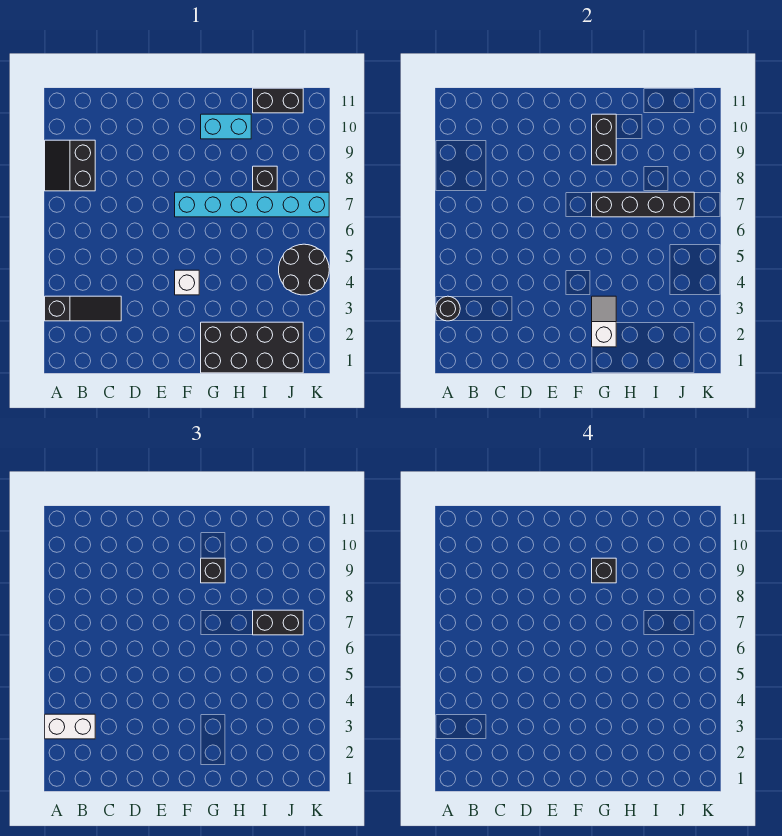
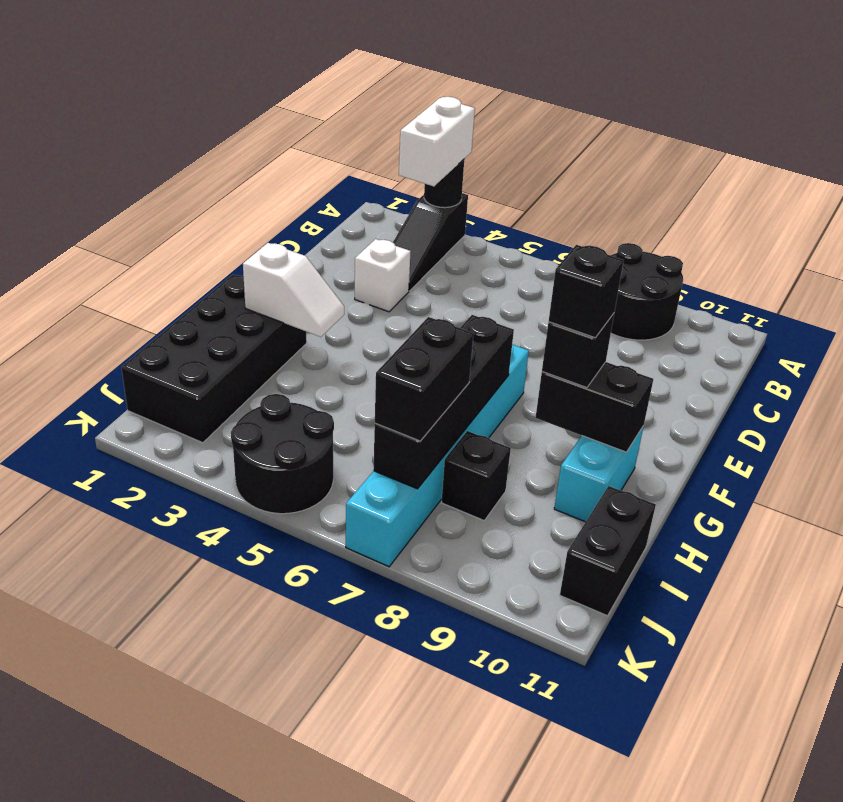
black slope A8:B9 level 1 top B -> black round brick A8:B9 level 1
white brick F4 level 1 -> white brick D3 level 1

